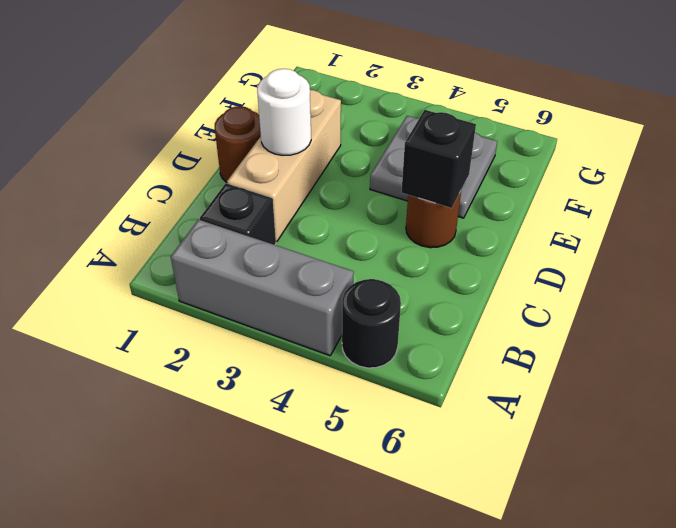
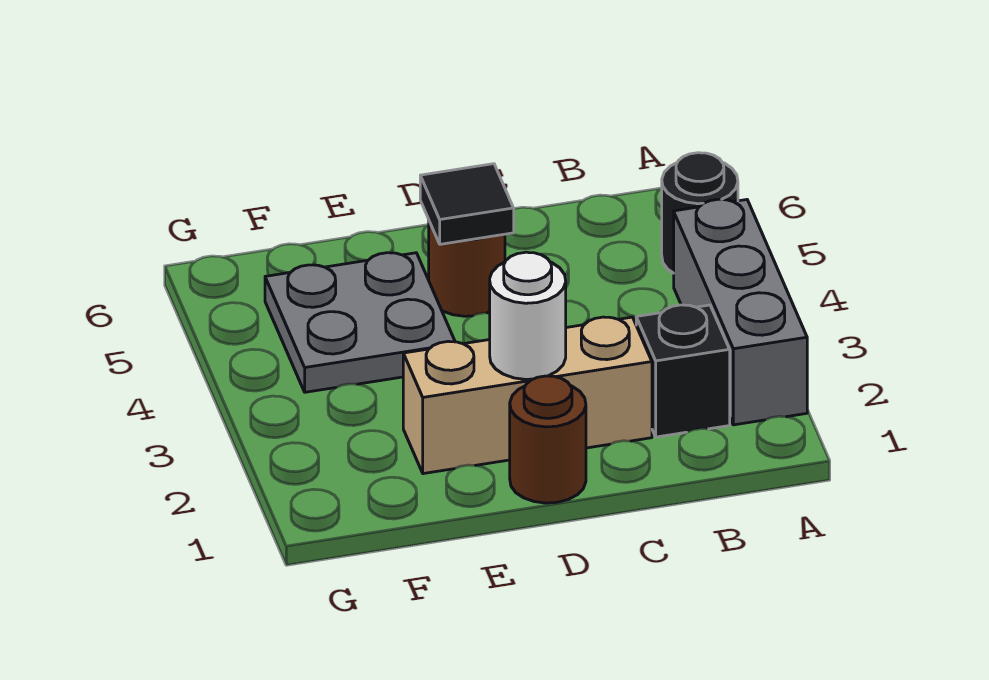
black brick D5 level 2 -> black tile D5 level 2

